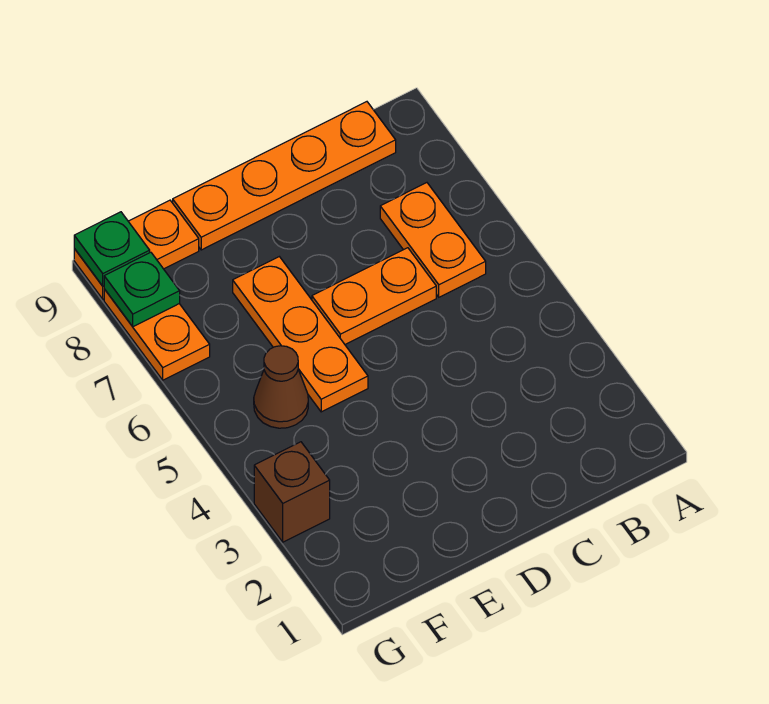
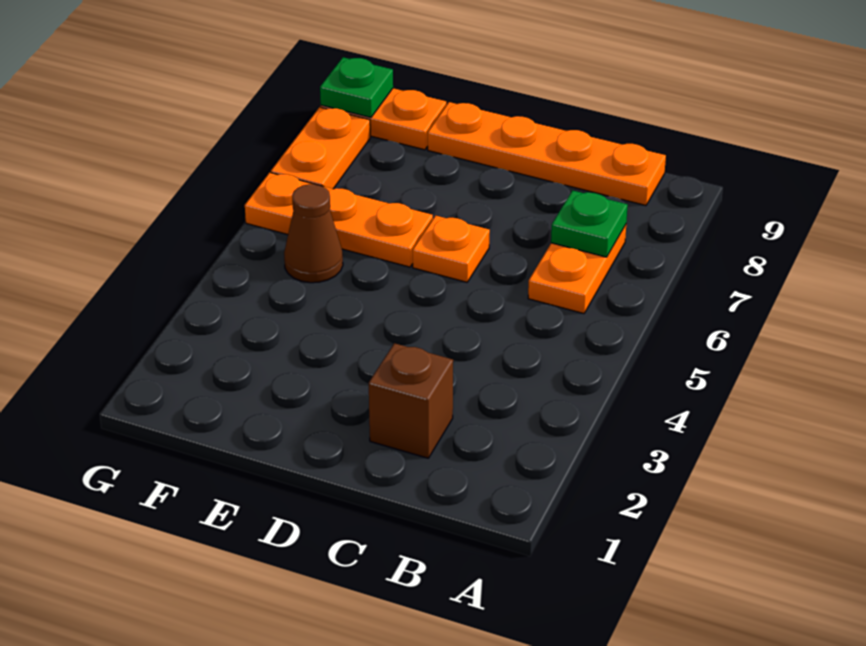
orange plate C6:D6 level 1 -> orange plate D6 level 1
orange plate E5:E7 level 1 -> orange plate E6:G6 level 1
brown brick G3 level 1 -> brown brick C2 level 1
green plate G8 level 2 -> green plate B7 level 2

